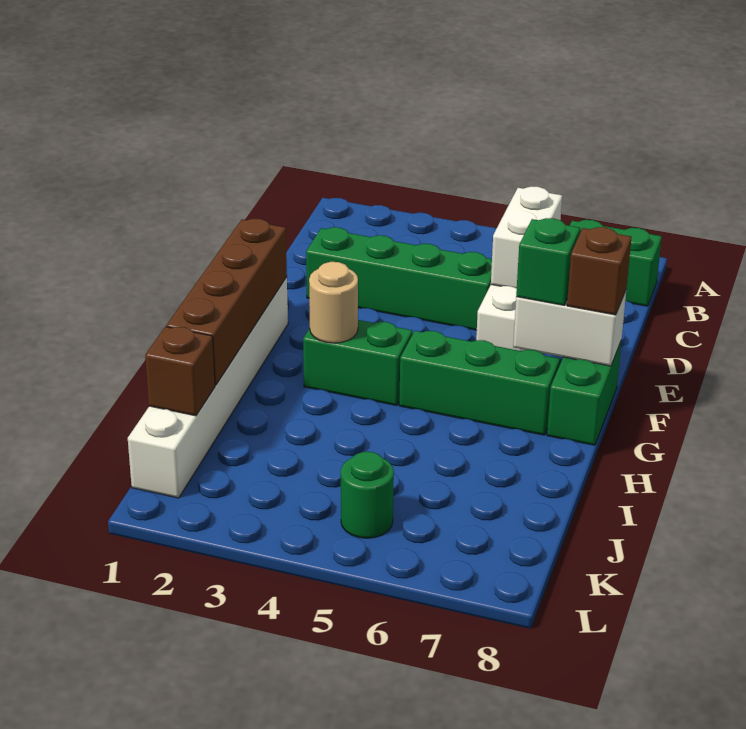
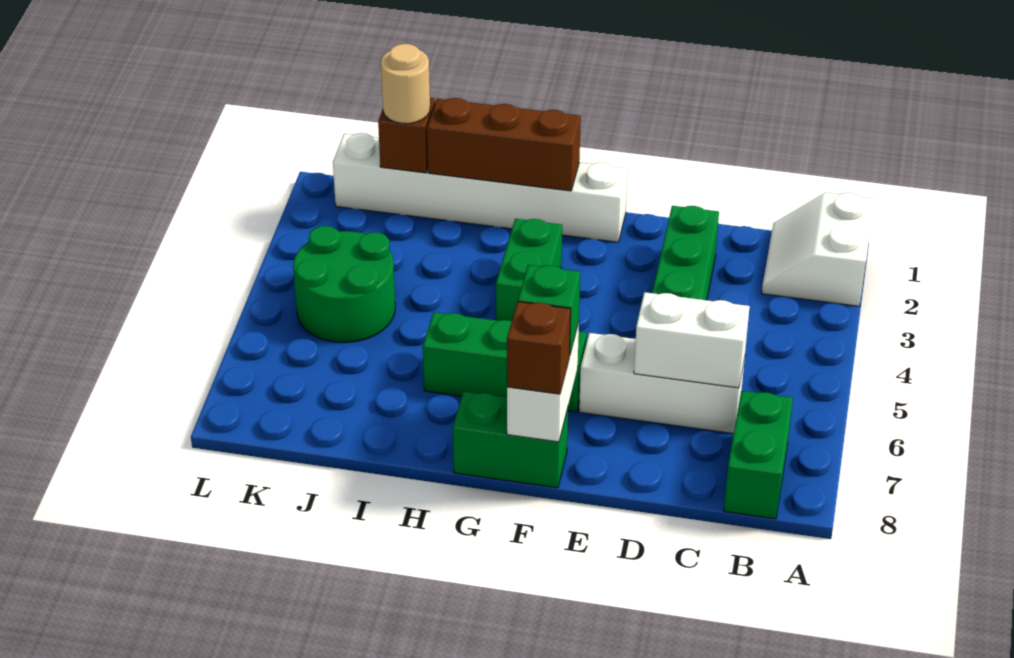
none -> white slope A1:B2 level 1 top A
brown brick F1:I1 level 2 -> brown brick G1:I1 level 2
tan round brick G3 level 2 -> tan round brick J1 level 3
green brick G5:G7 level 1 -> green brick F6:H6 level 1
green round brick K5 level 1 -> green round brick J4:K5 level 1

